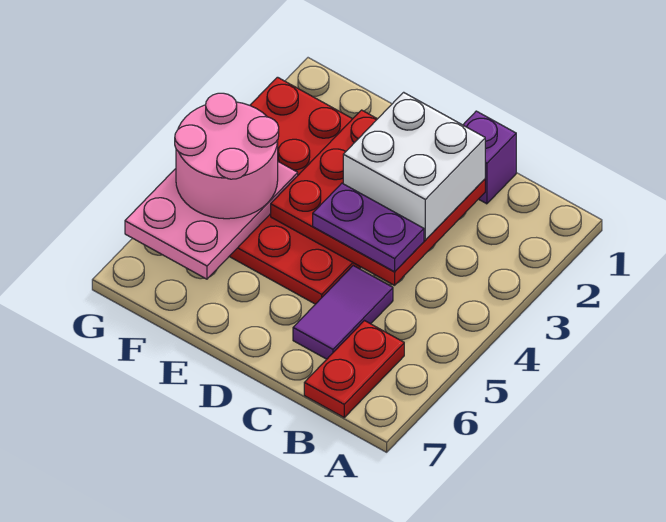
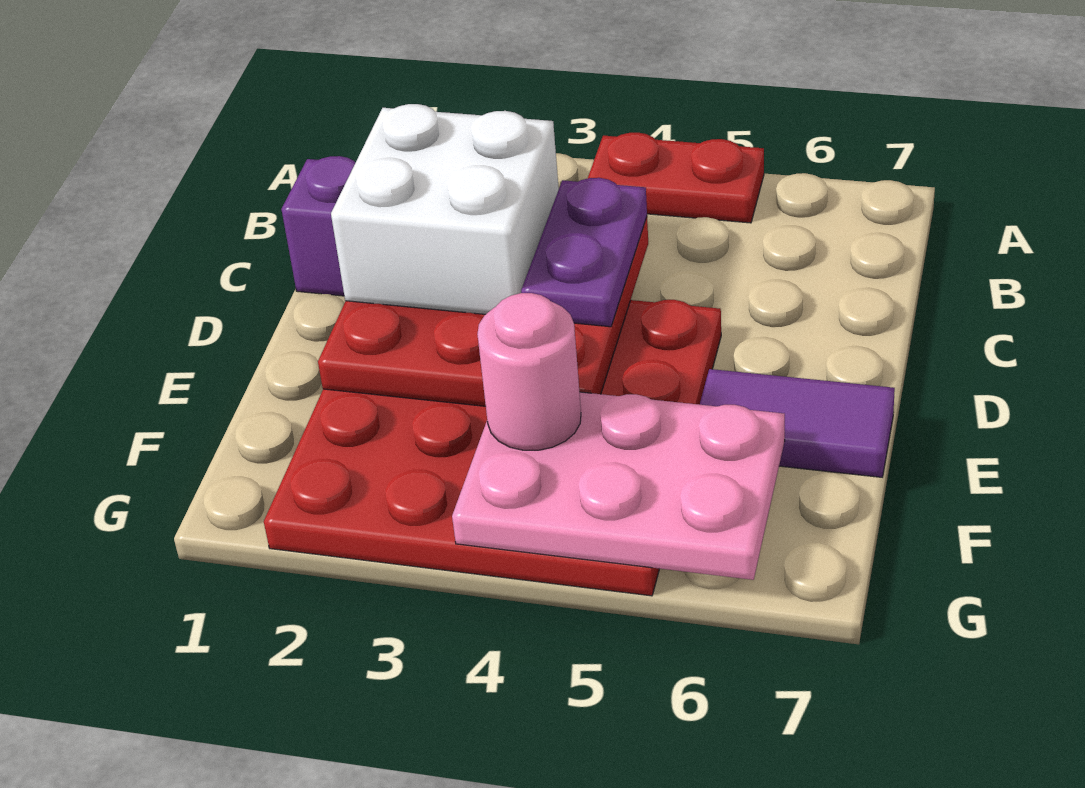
red plate B6:B7 level 1 -> red plate A4:A5 level 1
purple tile C5:C6 level 1 -> purple tile E6:E7 level 1
pink round brick F4:G5 level 3 -> pink round brick F4 level 3

